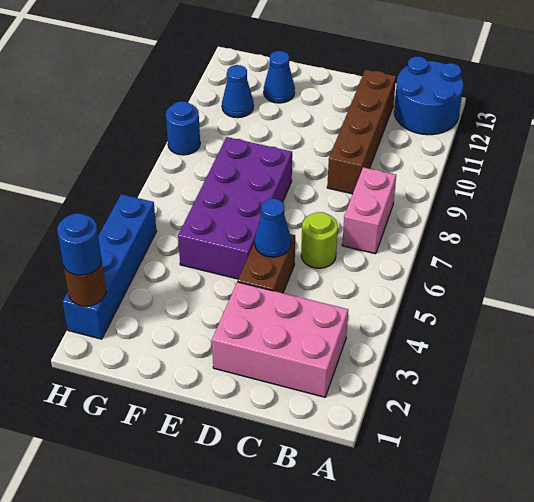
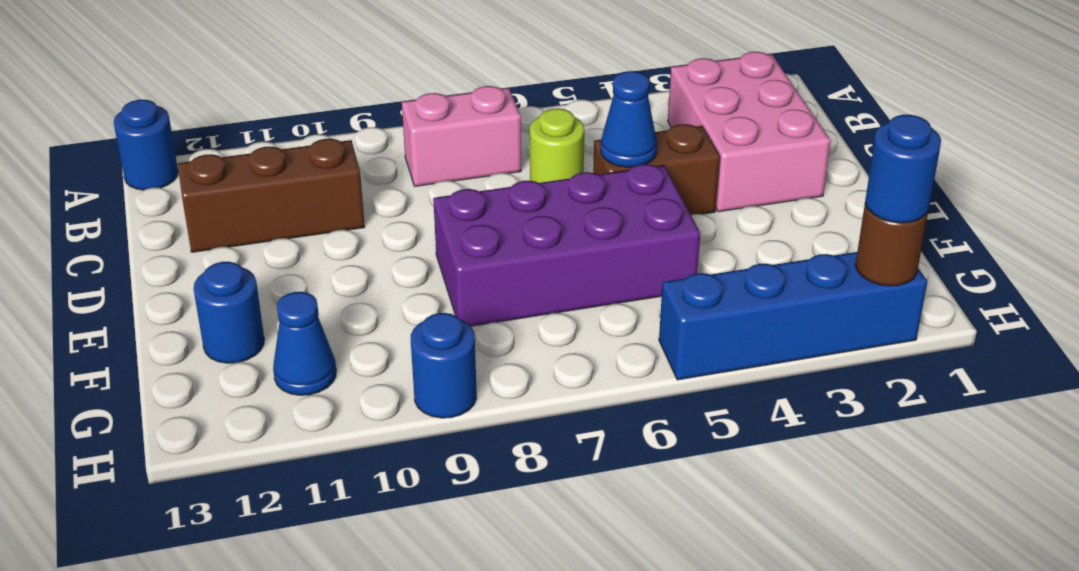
blue round brick A12:B13 level 1 -> blue round brick A13 level 1
brown brick C9:C12 level 1 -> brown brick C10:C12 level 1
blue cone F12 level 1 -> blue round brick F12 level 1

